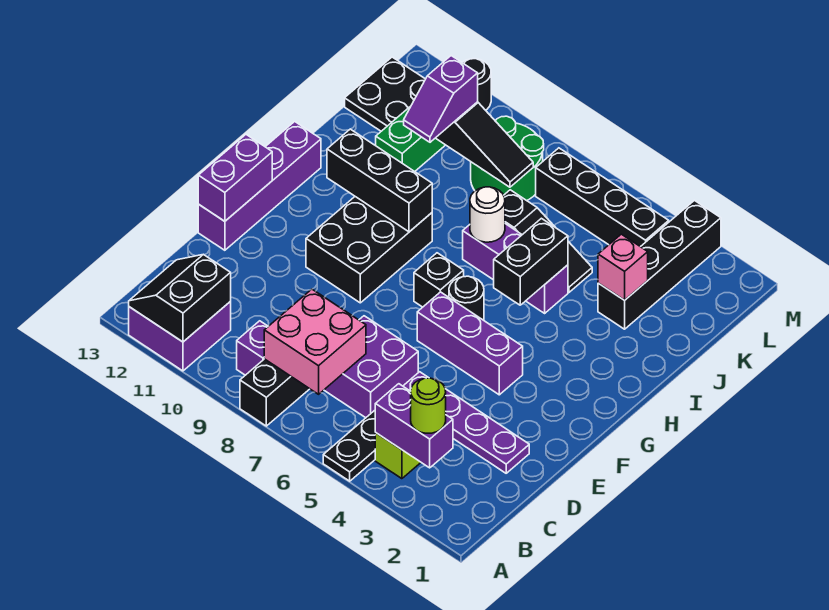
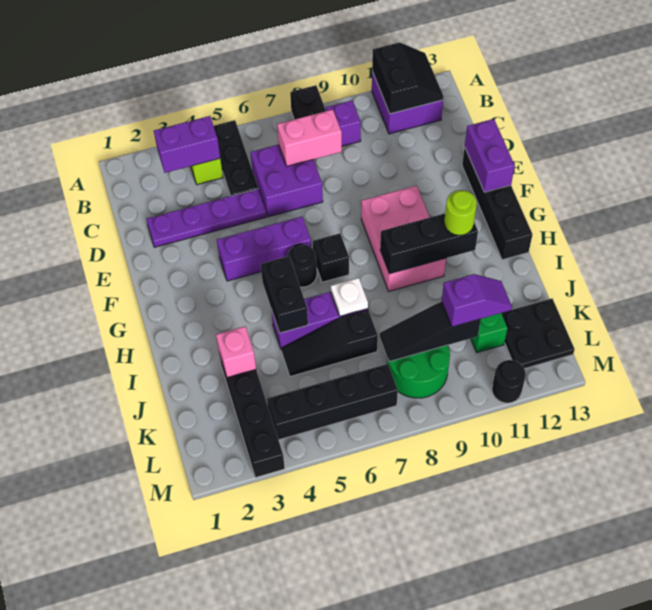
lime round brick B3 level 3 -> lime round brick H11 level 3
pink brick B7:C8 level 2 -> pink brick C7:C8 level 2
purple brick E13:H13 level 1 -> black brick E13:H13 level 1
black brick F9:H10 level 1 -> pink brick F9:H10 level 1
white round brick I7 level 2 -> white plate I7 level 2
purple slope J10:K10 level 3 top K -> purple slope K10:K11 level 3 top 10

